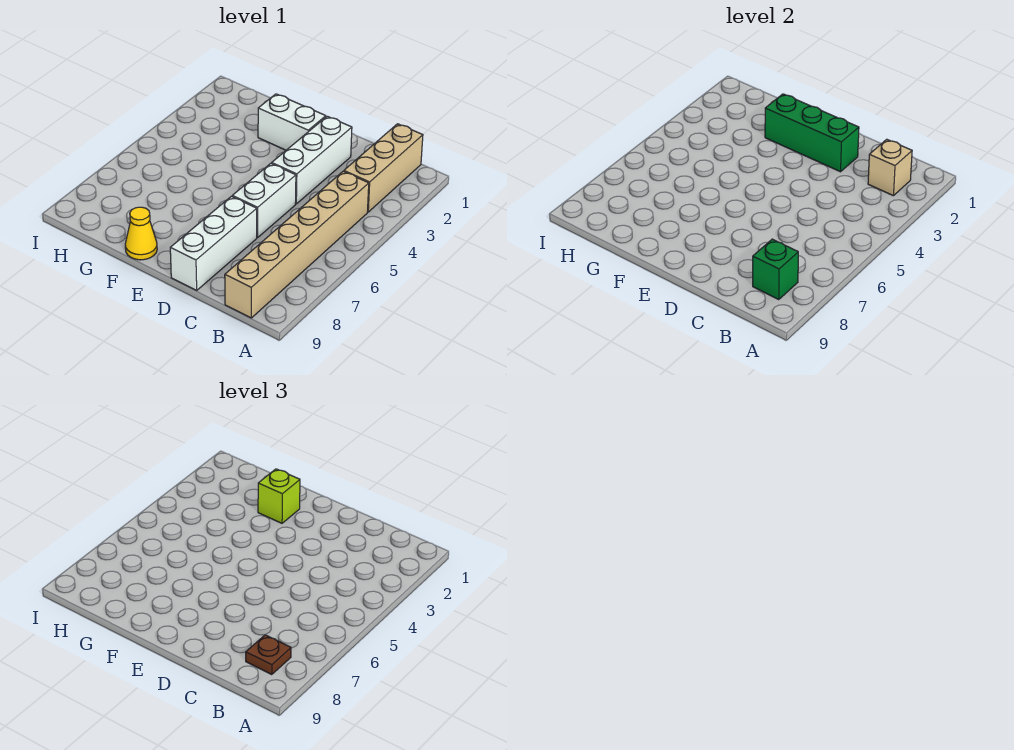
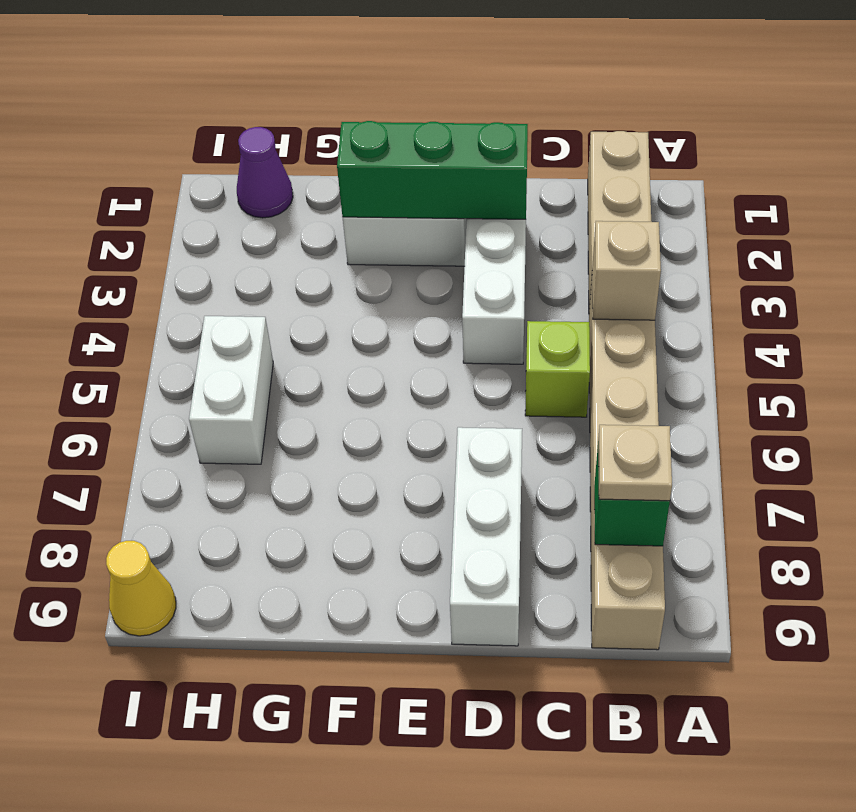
tan brick B2 level 2 -> tan brick B4 level 2
brown plate B8 level 3 -> tan plate B8 level 3
white brick D5:D6 level 1 -> white brick H5:H6 level 1
lime brick F2 level 3 -> lime brick C5 level 1
yellow cone F9 level 1 -> yellow cone I9 level 1
none -> purple cone H1 level 1

